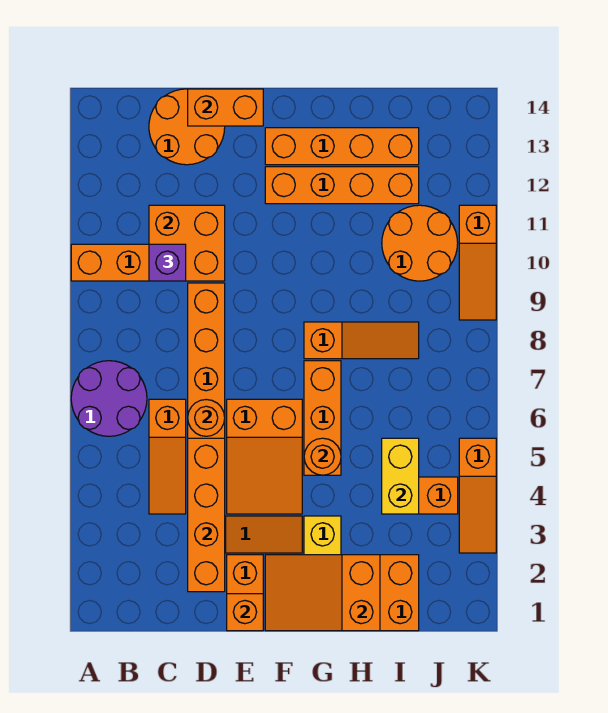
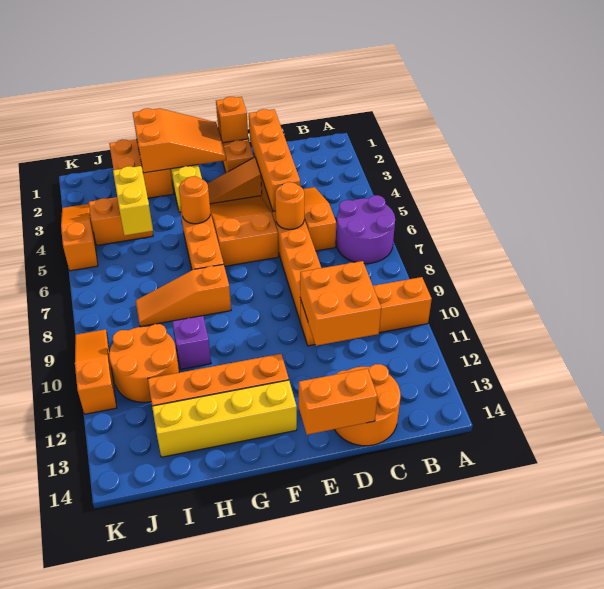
purple brick C10 level 3 -> purple brick H10 level 1
orange brick F13:I13 level 1 -> yellow brick F13:I13 level 1

